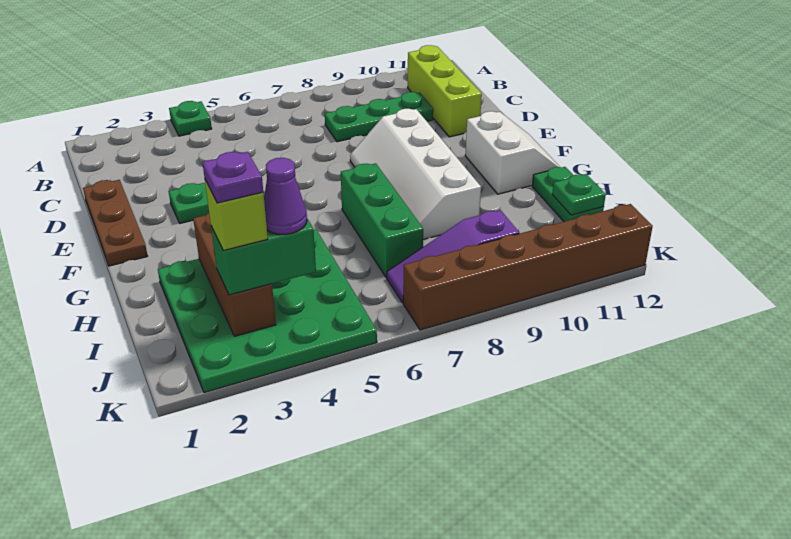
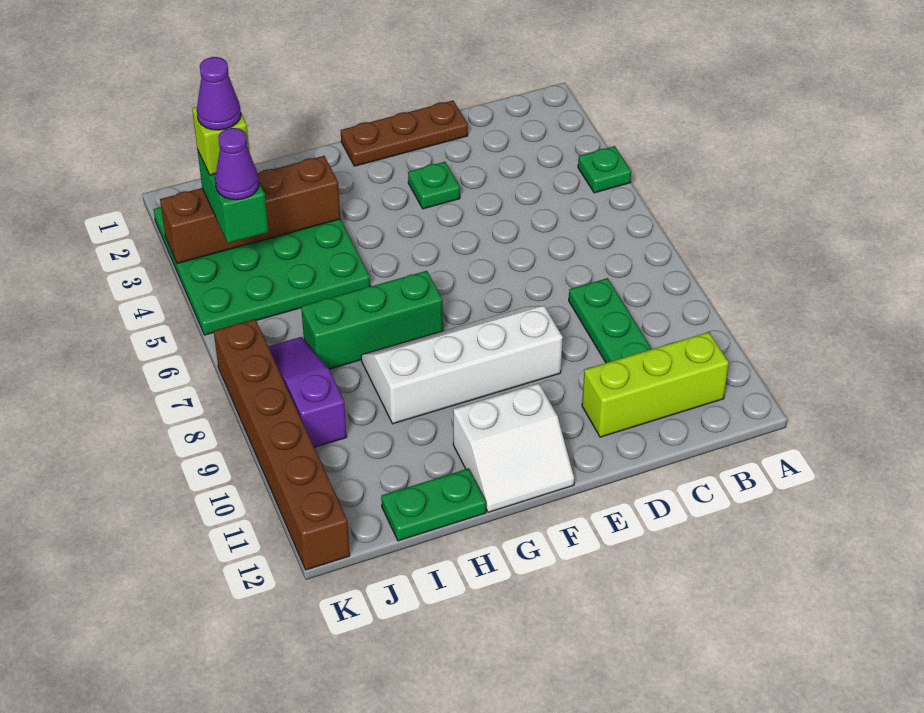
brown brick H3:J3 level 2 -> brown brick H3:K3 level 2
green plate I12 level 2 -> none
purple plate J3 level 5 -> purple cone J3 level 5

